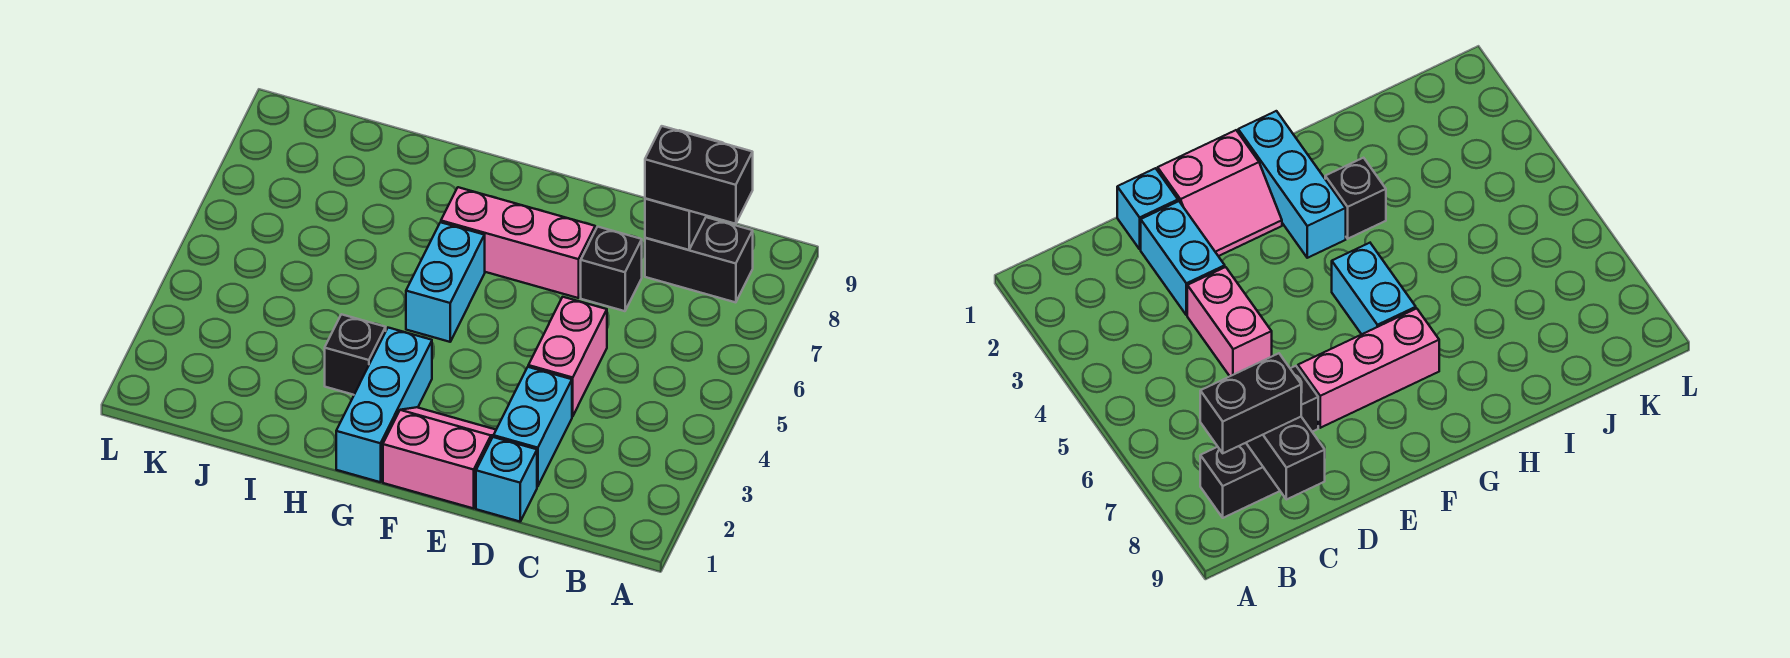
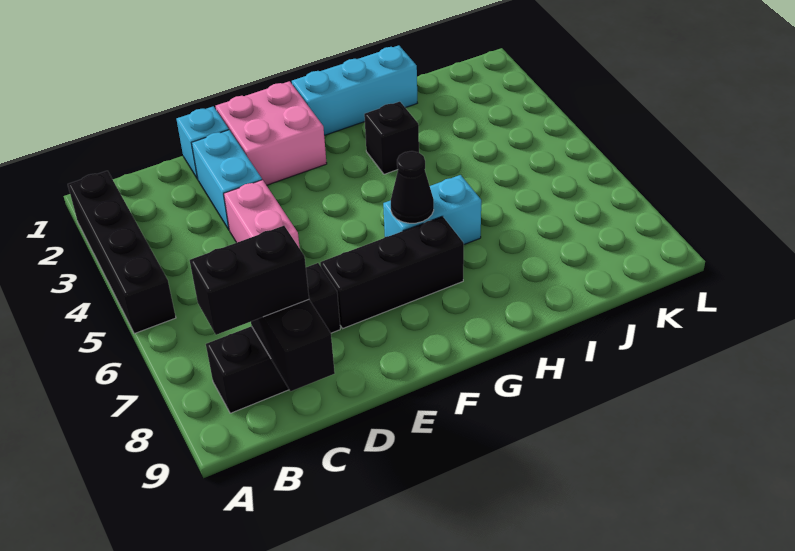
none -> black brick A2:A5 level 1
pink slope E1:F2 level 1 top 1 -> pink brick E1:F2 level 1
pink brick E7:G7 level 1 -> black brick E7:G7 level 1
cyan brick G1:G3 level 1 -> cyan brick G1:I1 level 1
cyan brick G5:G6 level 1 -> cyan brick G6:H6 level 1
none -> black cone G6 level 2

